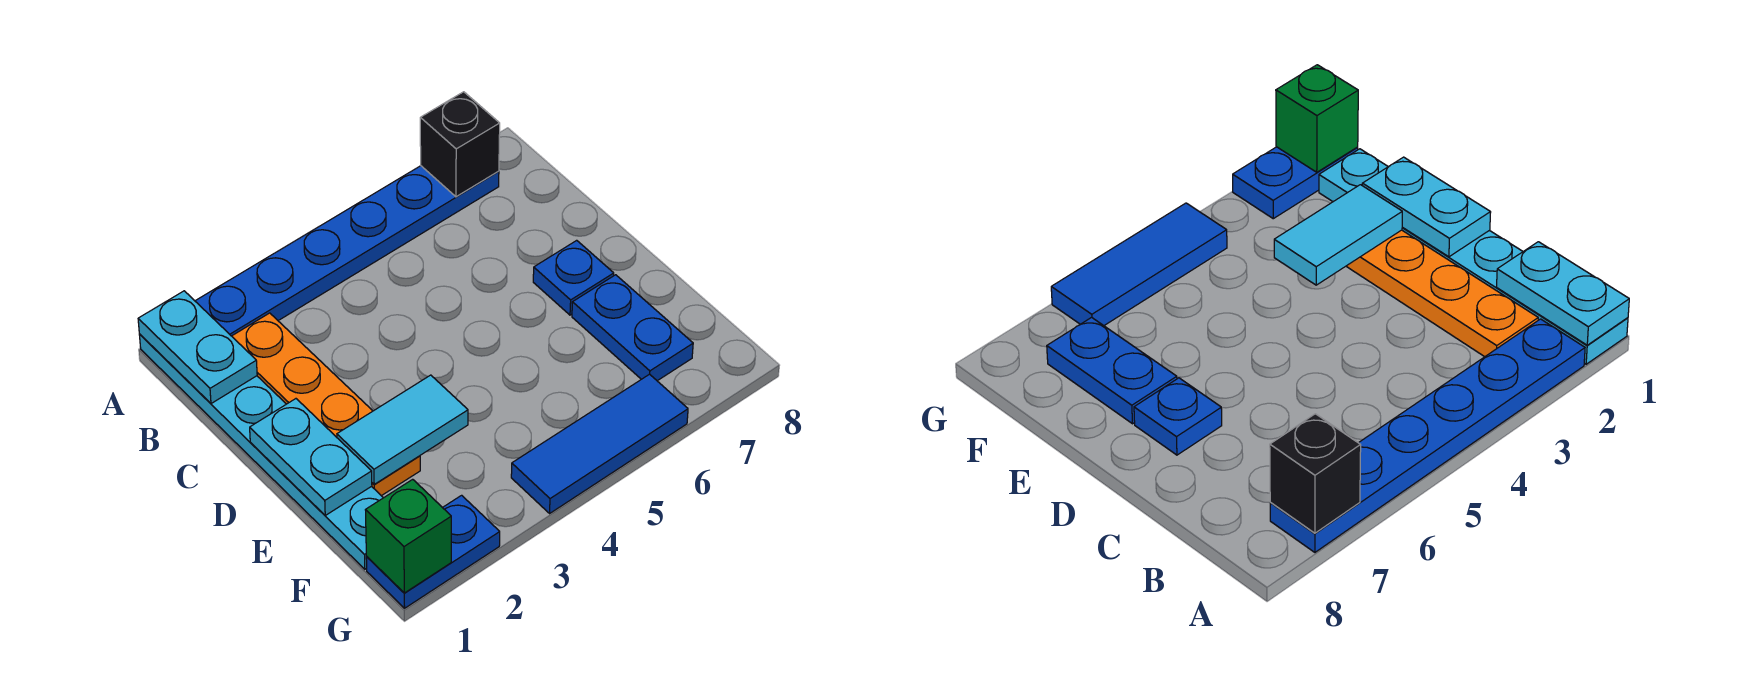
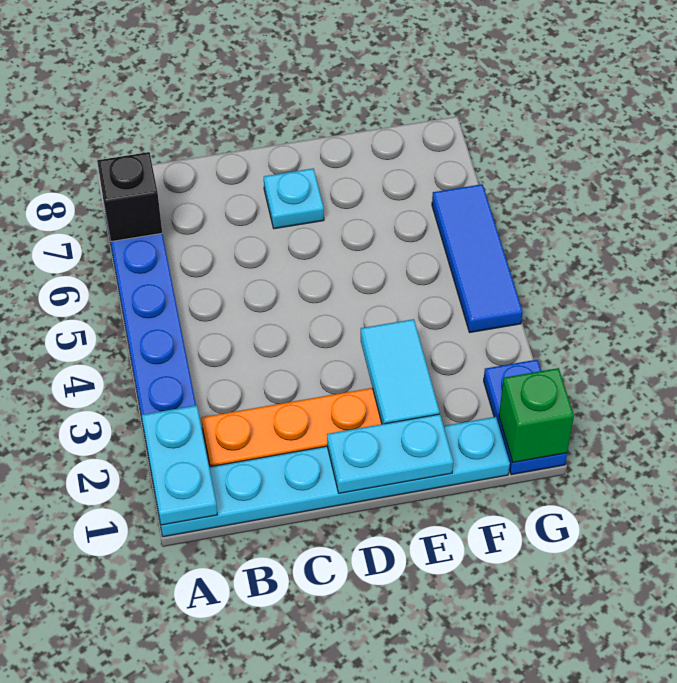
cyan plate A1:B1 level 2 -> cyan plate A1:A2 level 2
blue plate D7 level 1 -> cyan plate D7 level 1
blue plate E7:F7 level 1 -> none

